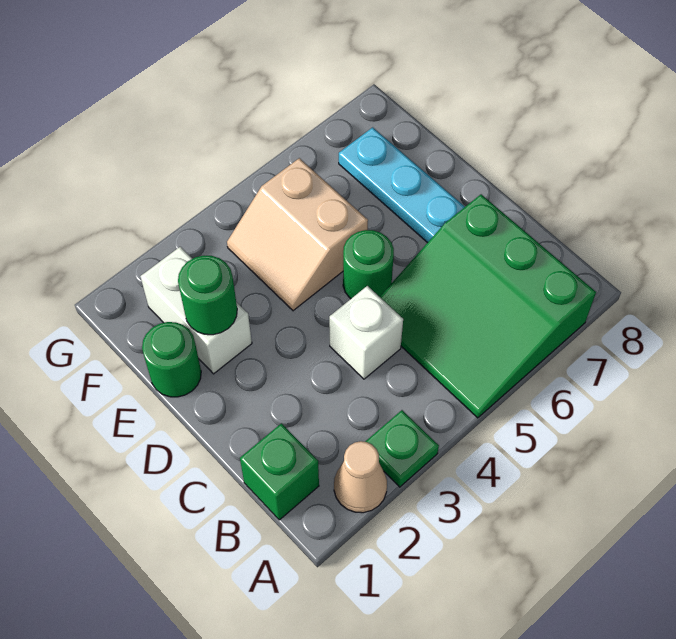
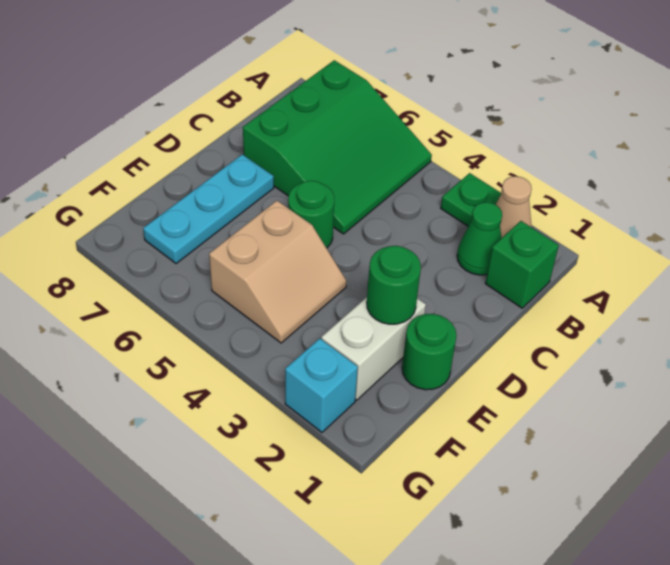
none -> green cone B2 level 1
white brick C4 level 1 -> none
none -> cyan brick G2 level 1

